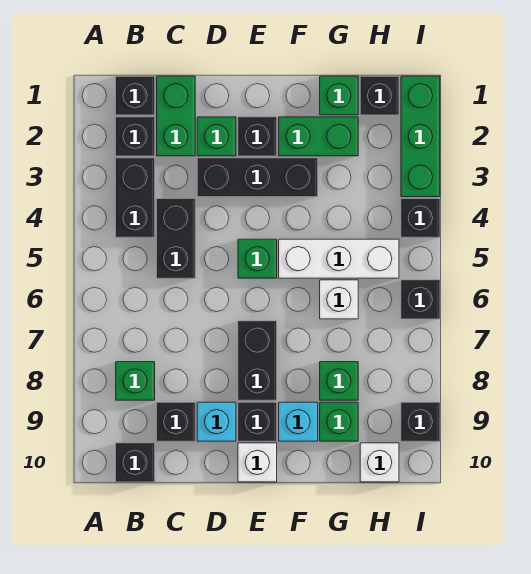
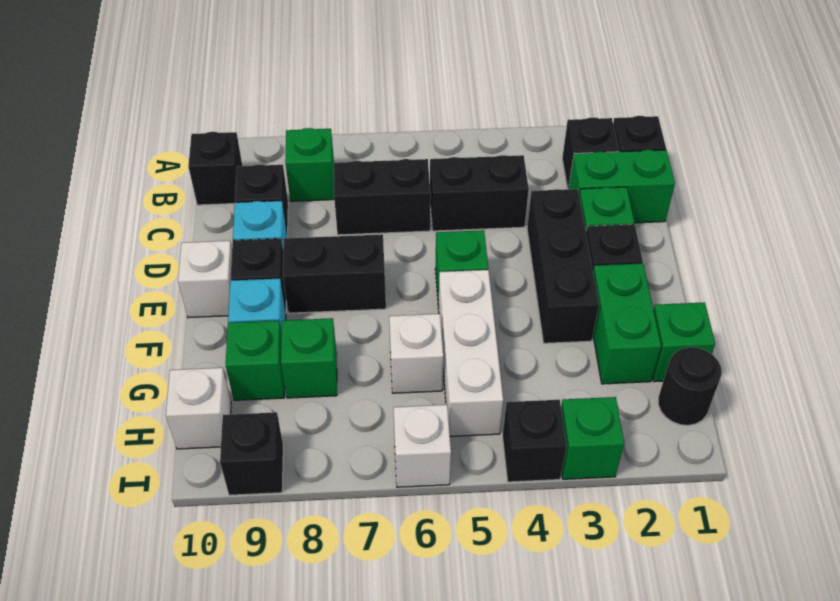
black brick B3:B4 level 1 -> black brick C6:C7 level 1
black brick H1 level 1 -> black round brick H1 level 1
green brick I1:I3 level 1 -> green brick I3 level 1
black brick I6 level 1 -> white brick I6 level 1

